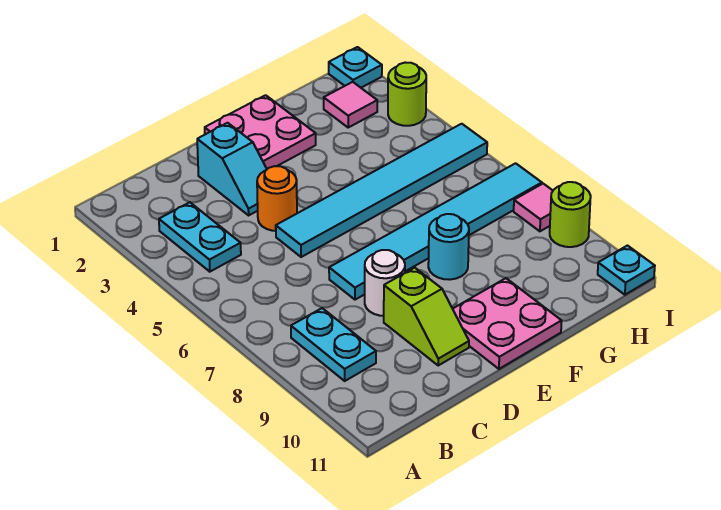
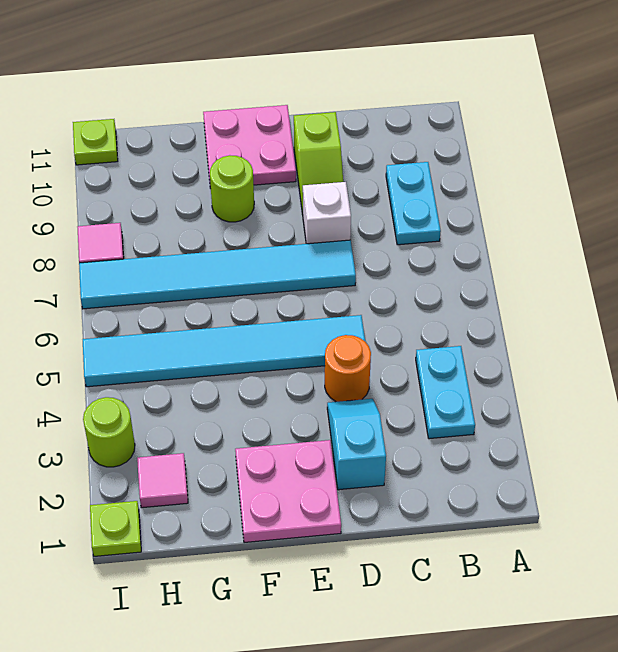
white round brick D8 level 1 -> white brick D8 level 1
lime slope D9:D10 level 1 top 9 -> lime slope D9:D10 level 1 top 10
cyan round brick F8 level 1 -> none
cyan plate I1 level 1 -> lime plate I1 level 1
lime round brick I9 level 1 -> lime round brick F9 level 1
cyan plate I11 level 1 -> lime plate I11 level 1

